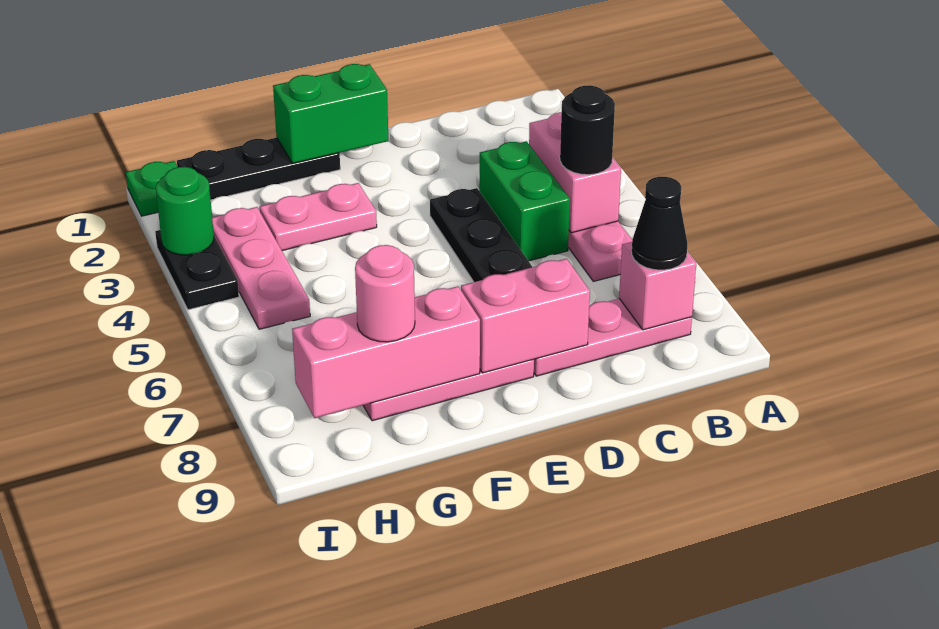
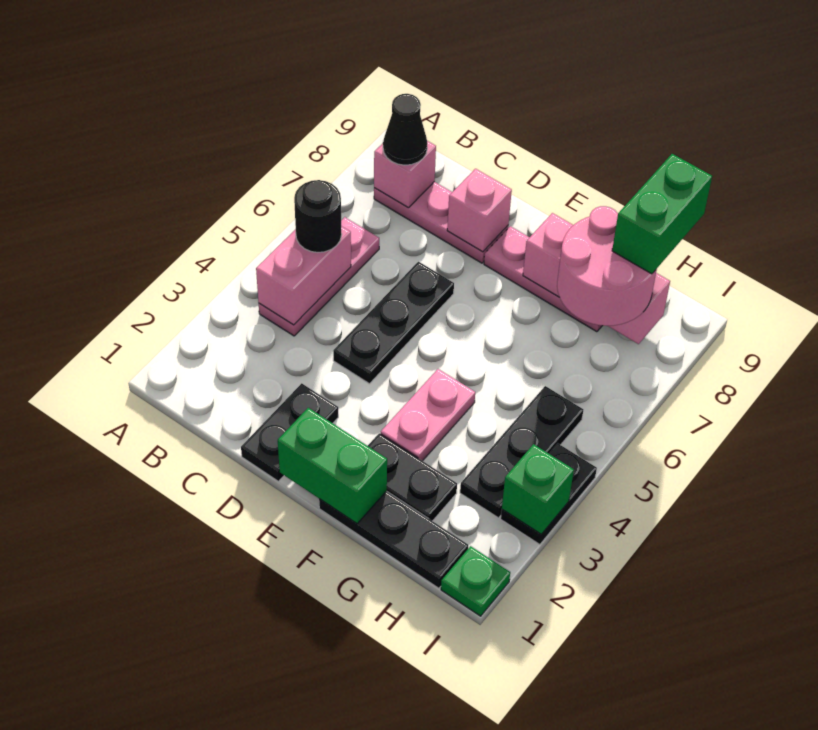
green brick C4:C5 level 1 -> green brick H8:H9 level 4
none -> black plate D1:D2 level 1
pink brick D8:E8 level 2 -> pink brick D8 level 2
none -> black plate F2:G2 level 1
pink plate F3:G3 level 1 -> pink plate F3:F4 level 1
pink round brick G8 level 3 -> pink round brick G7:H8 level 3
pink plate H3:H5 level 1 -> black plate H3:H5 level 1
green round brick I3 level 2 -> green brick I3 level 2

